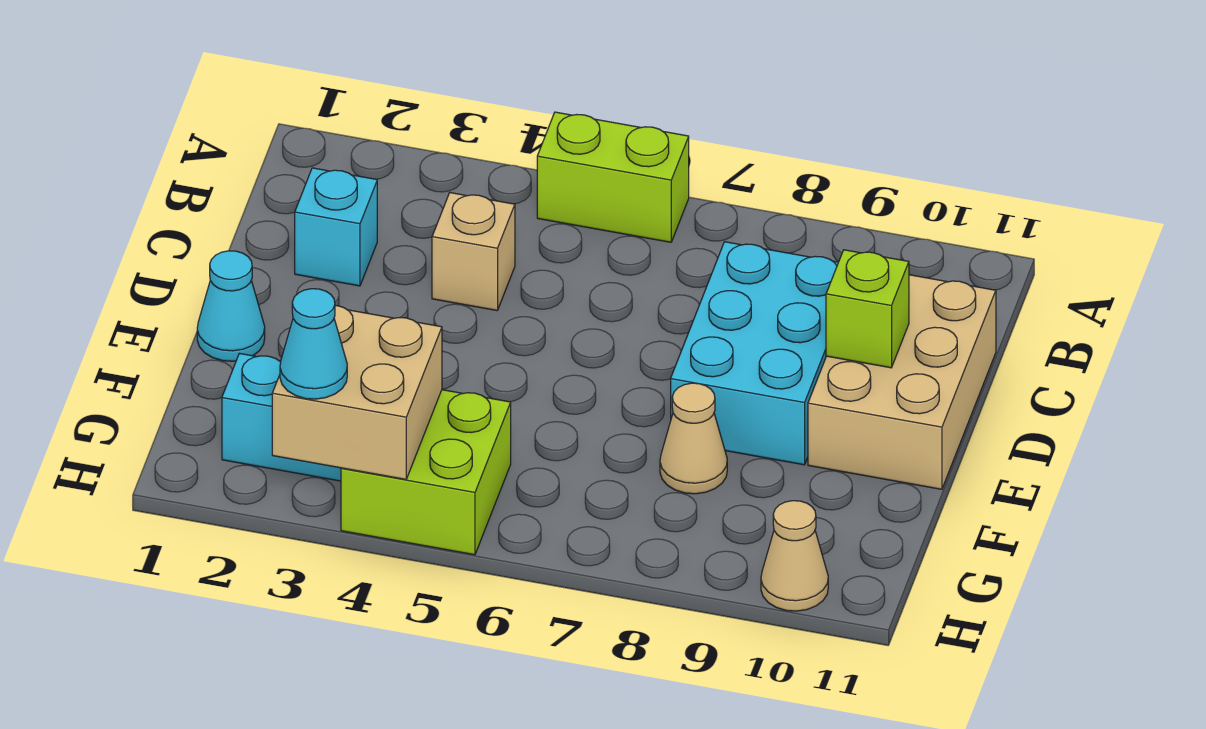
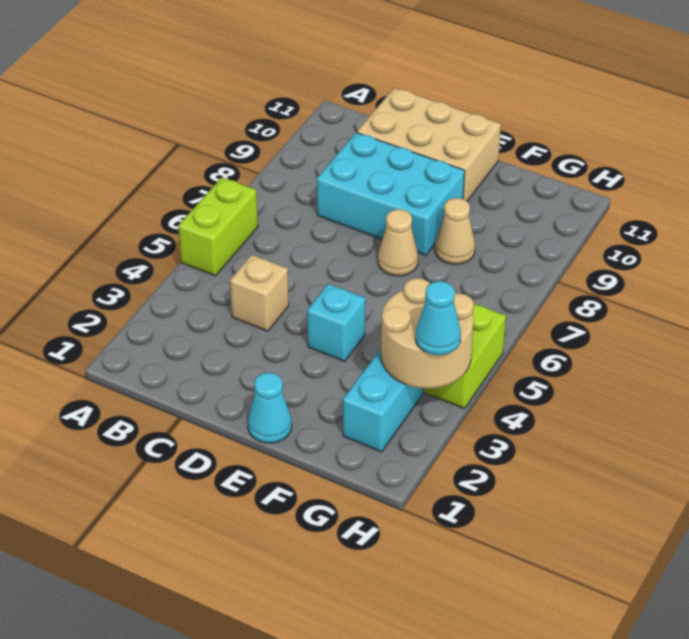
cyan brick C2 level 1 -> cyan brick E4 level 1
lime brick D10 level 2 -> none
tan brick G3:H4 level 2 -> tan round brick G3:H4 level 2
tan cone H10 level 1 -> tan cone E7 level 1

